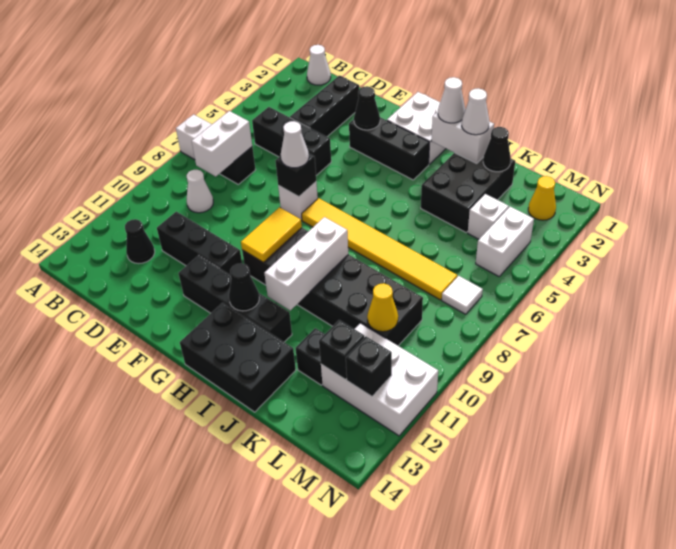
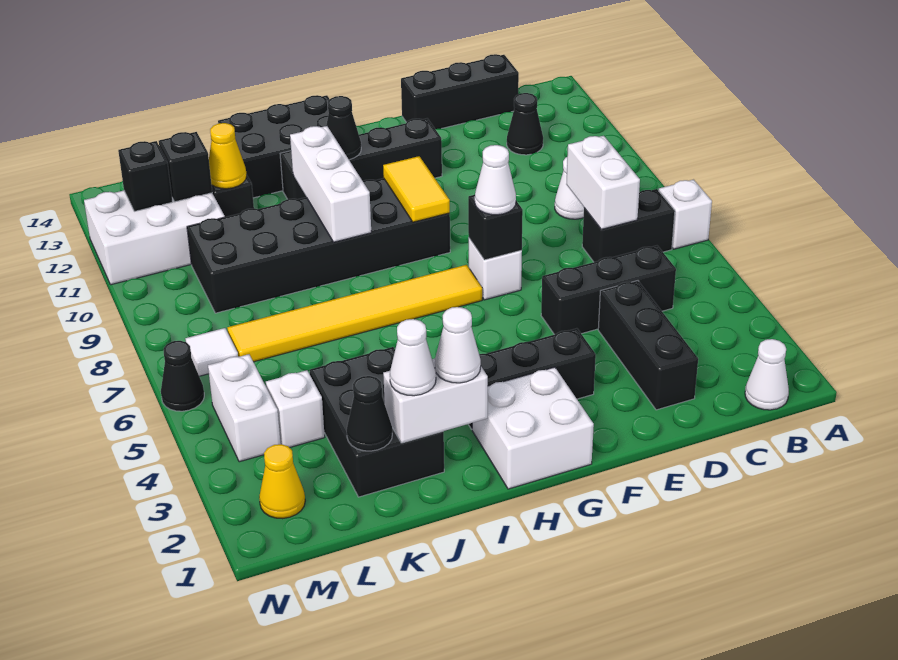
black brick D11:F11 level 1 -> black brick C14:E14 level 1
black cone F3 level 2 -> black cone N6 level 1
yellow cone L10 level 2 -> yellow cone K12 level 2

